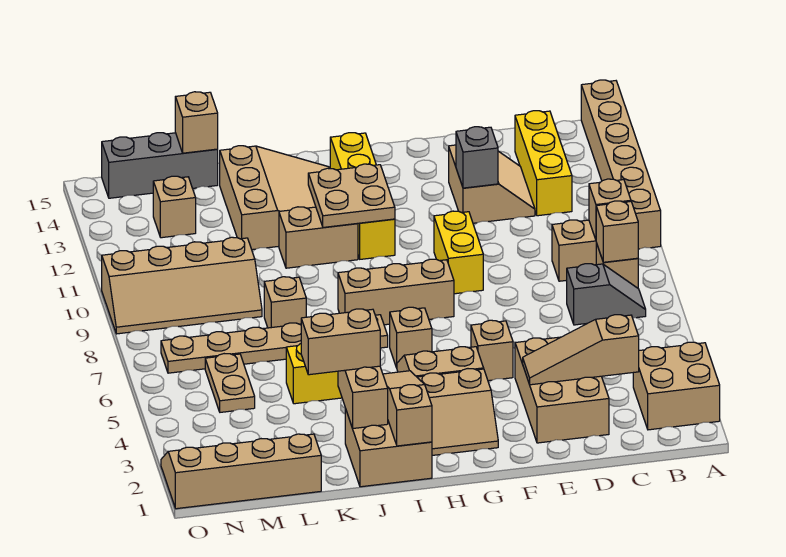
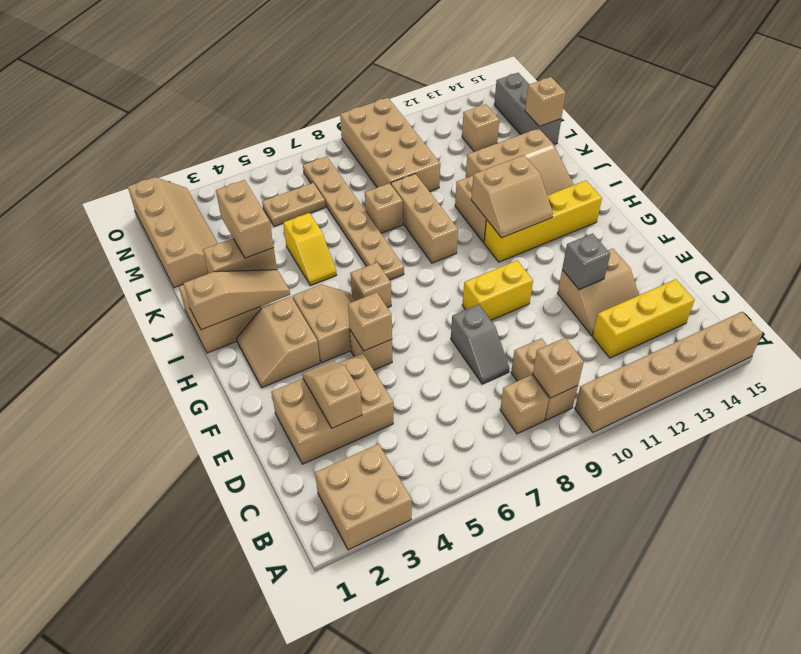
grey slope B7:C7 level 1 top C -> grey slope D8:E8 level 1 top E
tan brick B8 level 2 -> tan brick F5 level 2
tan slope C3:E3 level 2 top C -> tan slope D3:E3 level 2 top D
tan brick G8:I8 level 1 -> tan brick I9:K9 level 1
tan plate H11:I12 level 2 -> tan slope H11:I12 level 2 top I
tan slope L9:O10 level 1 top 10 -> tan brick L9:O10 level 1

